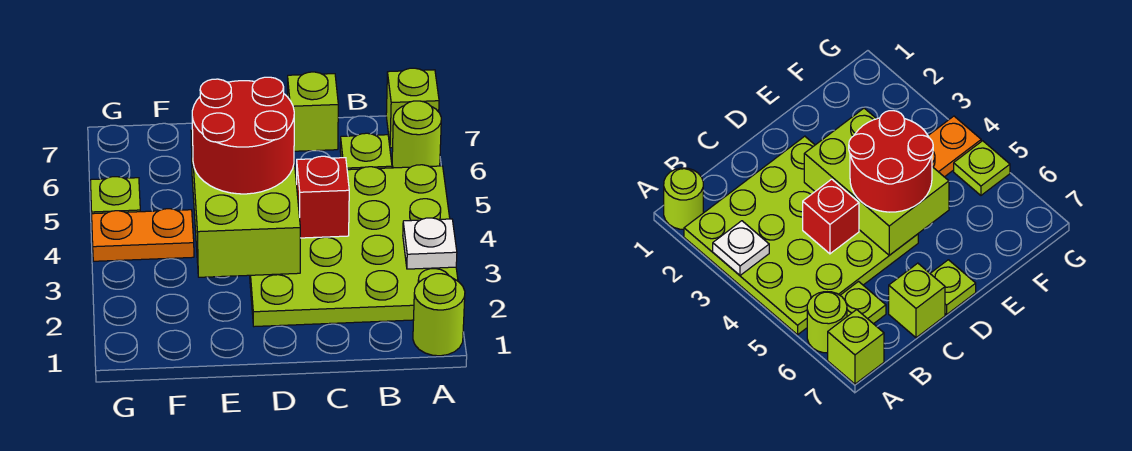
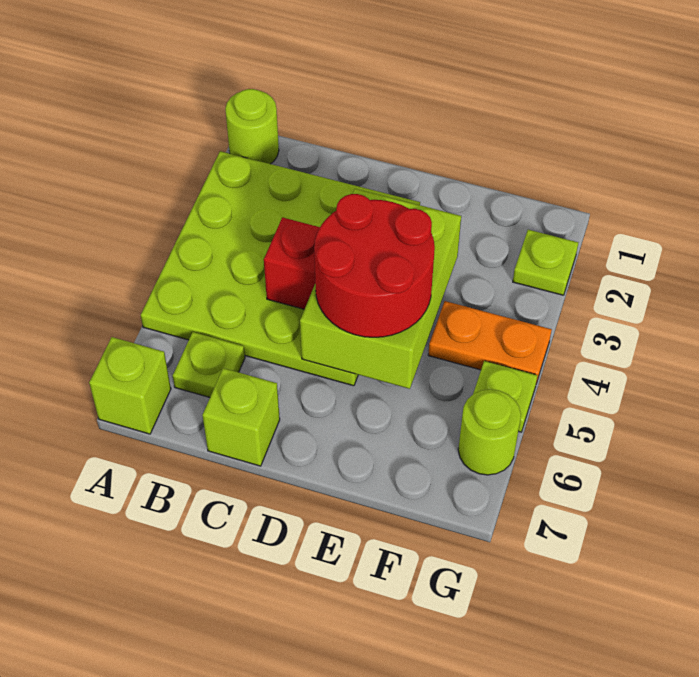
white plate A3 level 2 -> none
lime round brick A6 level 1 -> lime round brick G6 level 1
lime plate D7 level 1 -> lime plate G2 level 1

